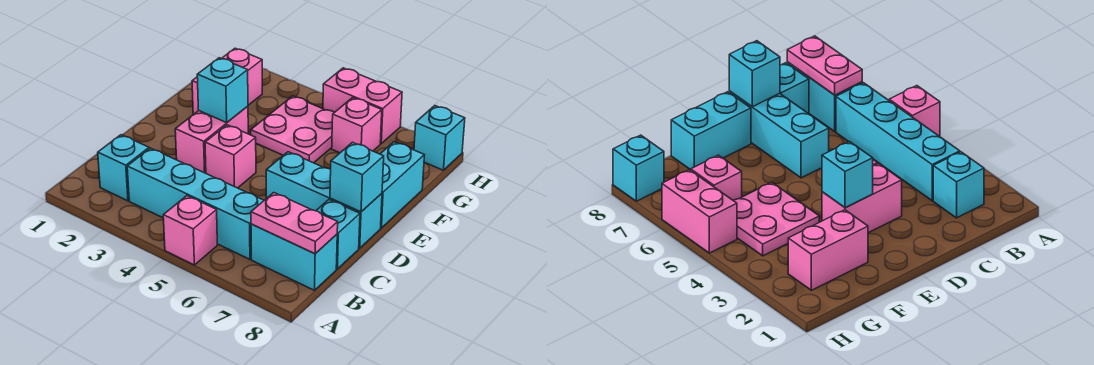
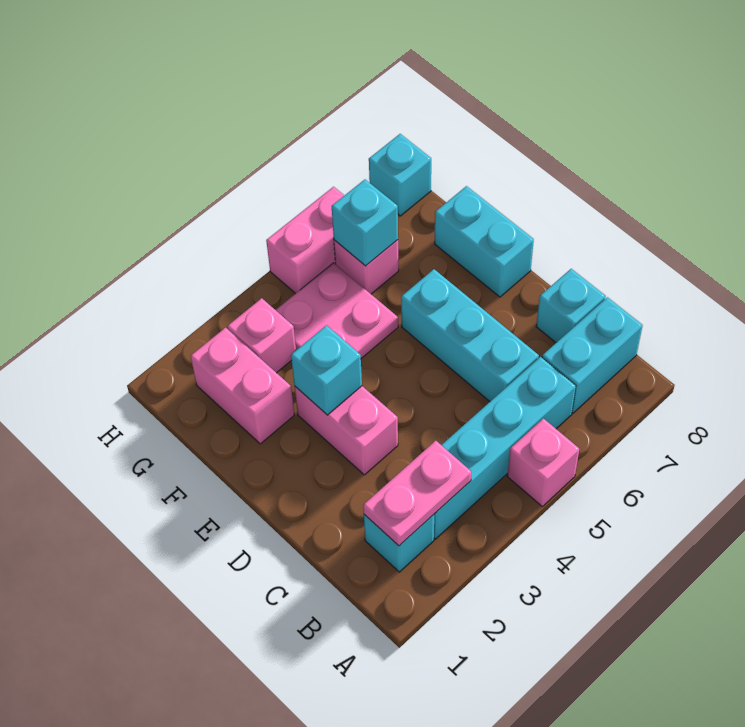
pink plate B7:B8 level 2 -> pink plate B2:B3 level 2
pink brick D4 level 1 -> pink brick G3 level 1
cyan brick D6:D8 level 1 -> cyan brick C6:E6 level 1
cyan brick D8 level 2 -> cyan brick G6 level 2

